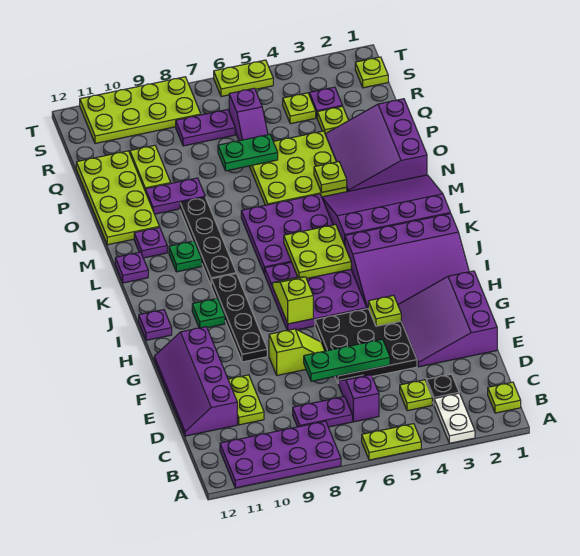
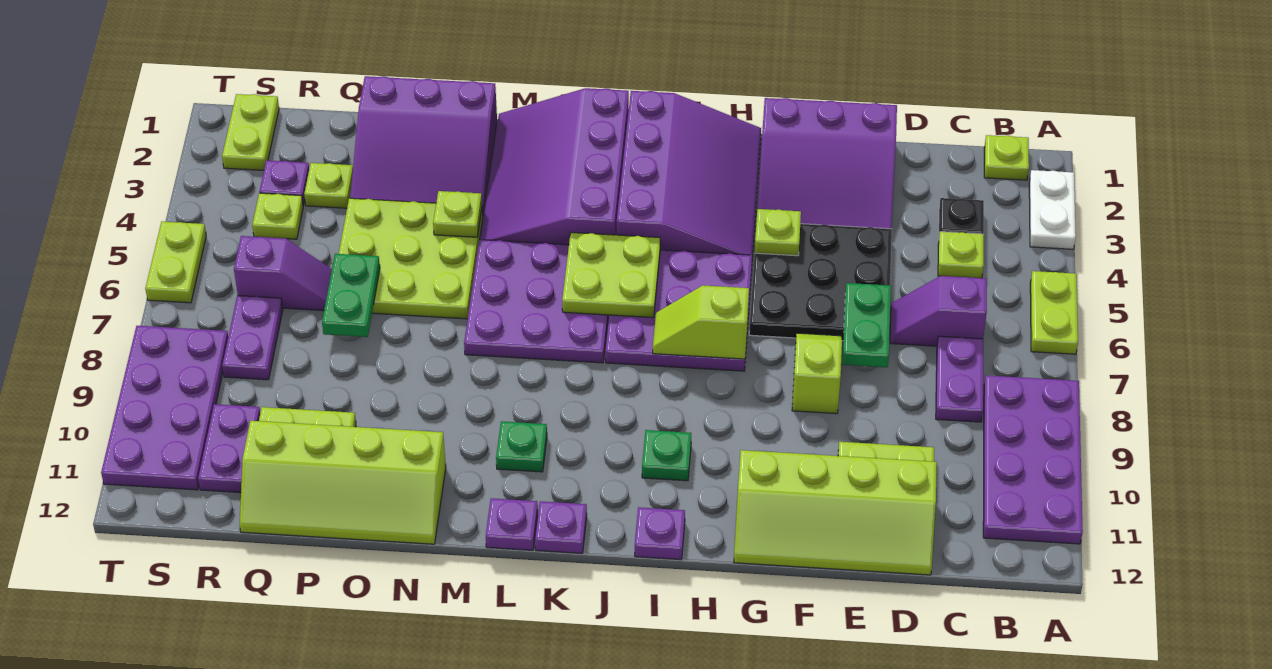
white plate A3:B3 level 1 -> white plate A2:A3 level 1
purple slope D11:G12 level 1 top 11 -> lime slope D11:G12 level 1 top 11
green plate E5:E7 level 2 -> green plate E6:E7 level 2
black plate G9:J9 level 1 -> none
black plate K9:N9 level 1 -> none
purple plate M11 level 1 -> purple plate K12 level 1
lime plate N11:Q12 level 1 -> lime slope N11:Q12 level 1 top 11
purple plate O9:O10 level 1 -> purple plate R10:R11 level 1
lime plate S1 level 1 -> lime plate S1:S2 level 1
lime plate S8:T11 level 1 -> purple plate S8:T11 level 1

